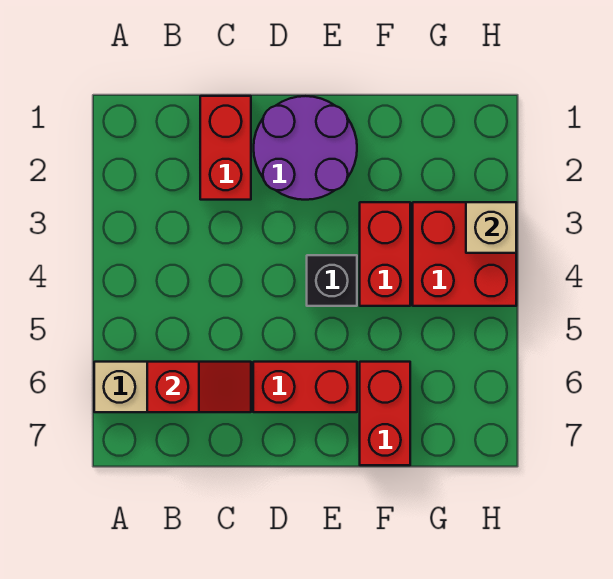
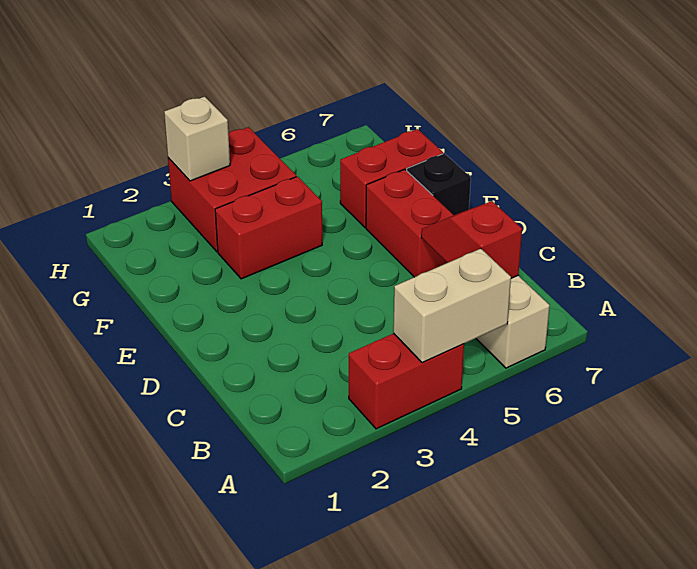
none -> tan brick A4:A5 level 2
red brick C1:C2 level 1 -> red brick A3:A4 level 1
purple round brick D1:E2 level 1 -> none
black brick E4 level 1 -> black brick E7 level 1

